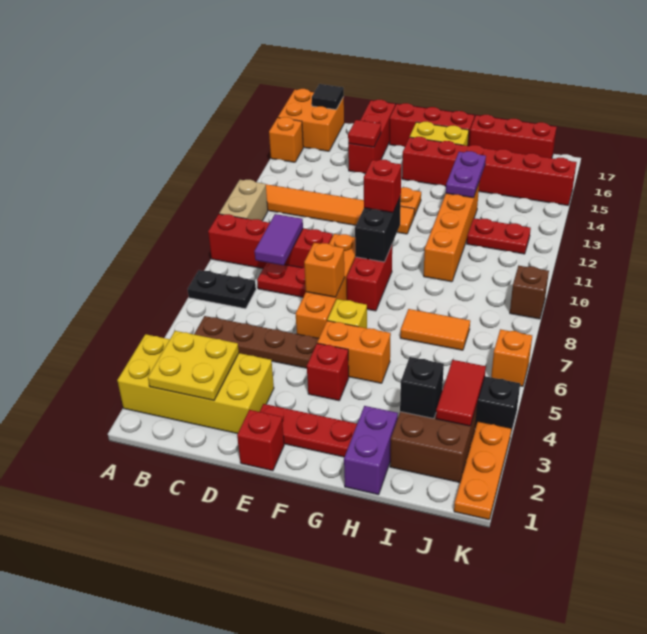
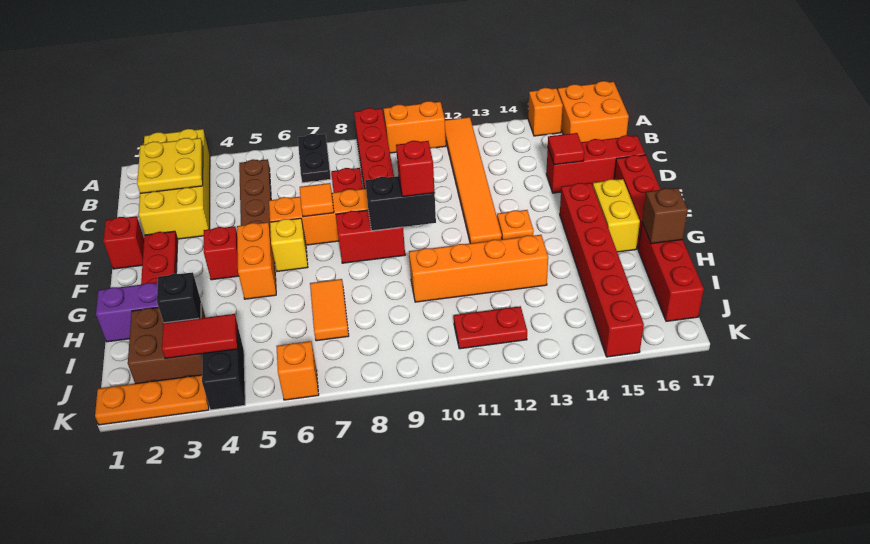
tan brick A10:A11 level 1 -> orange brick A10:A11 level 1
black tile B17 level 2 -> none
purple tile C8:C9 level 2 -> none
orange brick E7 level 2 -> orange tile E7 level 2
purple plate H13:H14 level 2 -> none
red plate I12:J12 level 1 -> red plate J11:J12 level 1
brown brick K9 level 1 -> brown brick H17 level 2

